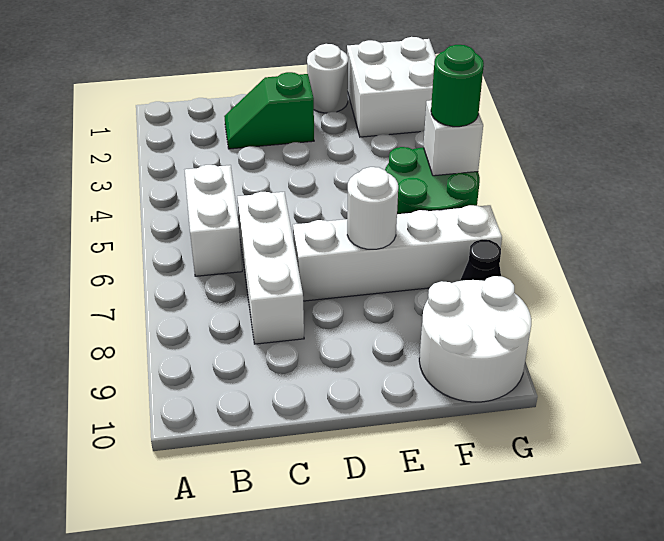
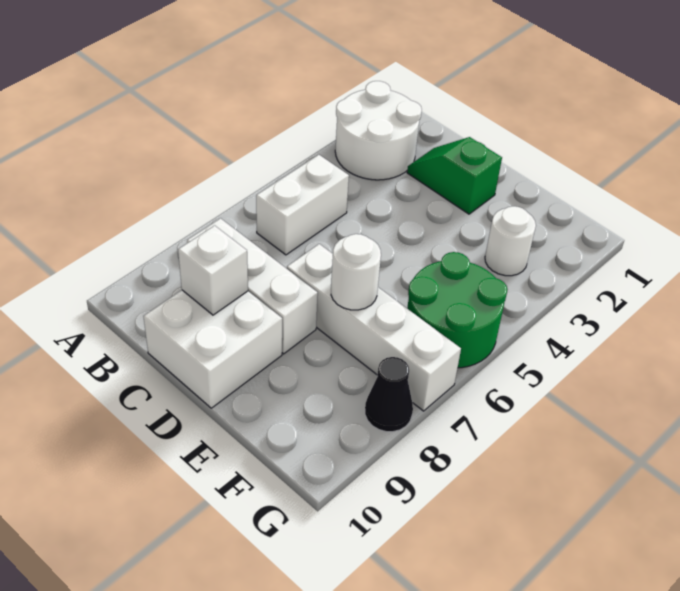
white brick C6:C8 level 1 -> white brick B8:D8 level 1
white round brick E1 level 1 -> white round brick F3 level 1
white brick F1:G2 level 1 -> white brick C9:D10 level 1
white round brick F9:G10 level 1 -> white round brick A2:B3 level 1
white brick G5 level 2 -> white brick C9 level 2
green round brick G5 level 3 -> none

